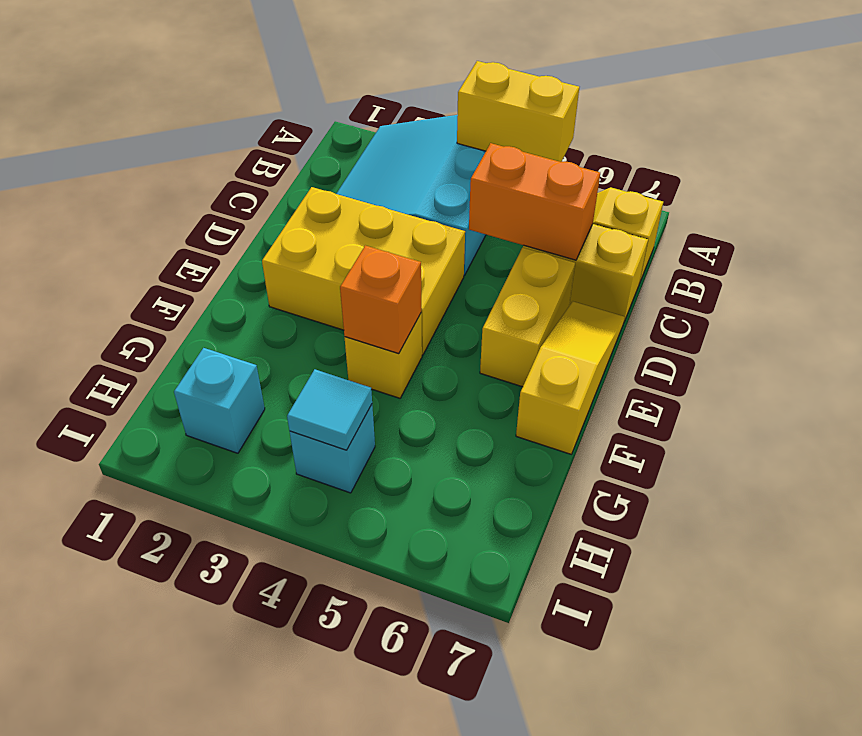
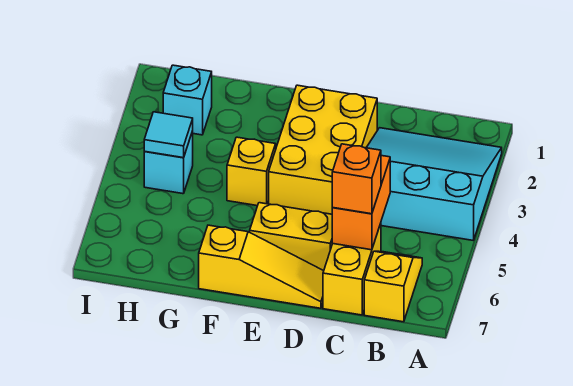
yellow brick A4:A5 level 2 -> none
orange brick F4 level 2 -> orange brick C6 level 3

